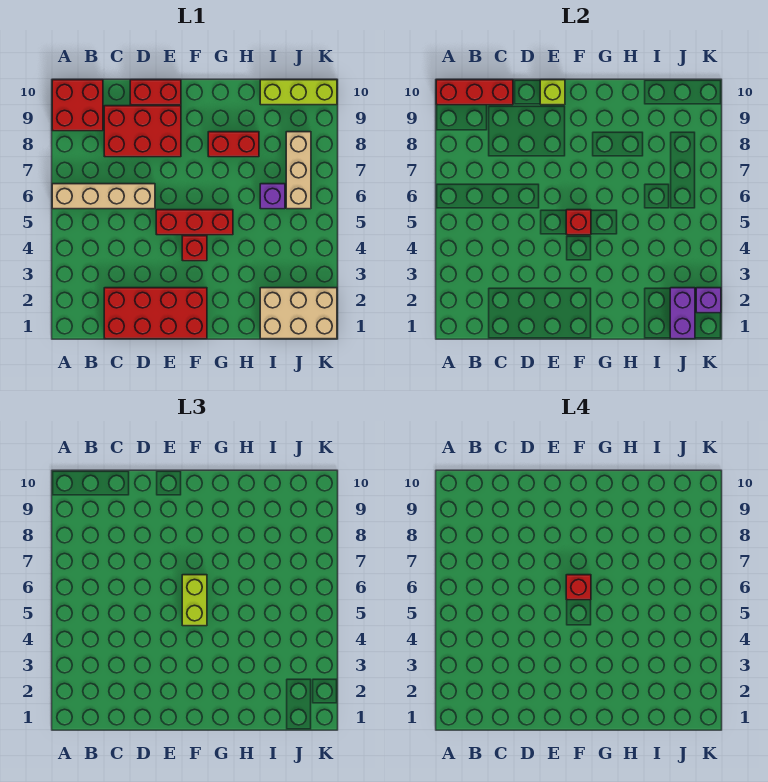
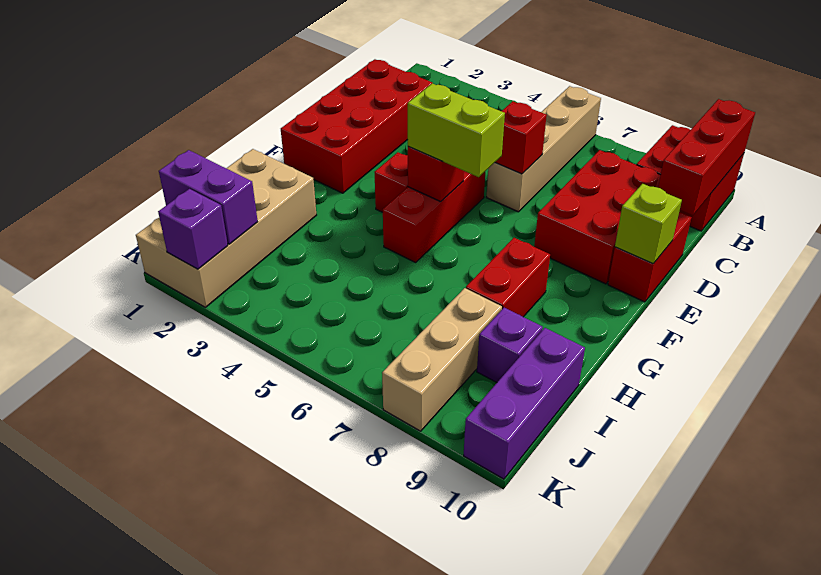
red brick F6 level 4 -> red brick D6 level 2
tan brick I1:K2 level 1 -> tan brick H1:K2 level 1
purple brick I6 level 1 -> purple brick I9 level 1
lime brick I10:K10 level 1 -> purple brick I10:K10 level 1
tan brick J6:J8 level 1 -> tan brick I8:K8 level 1

